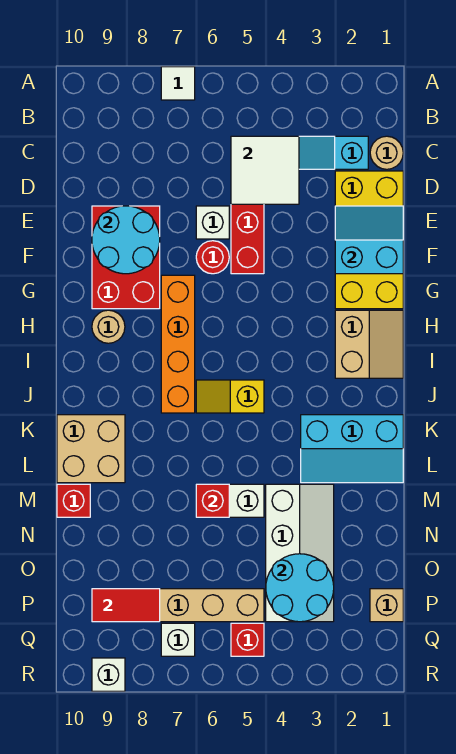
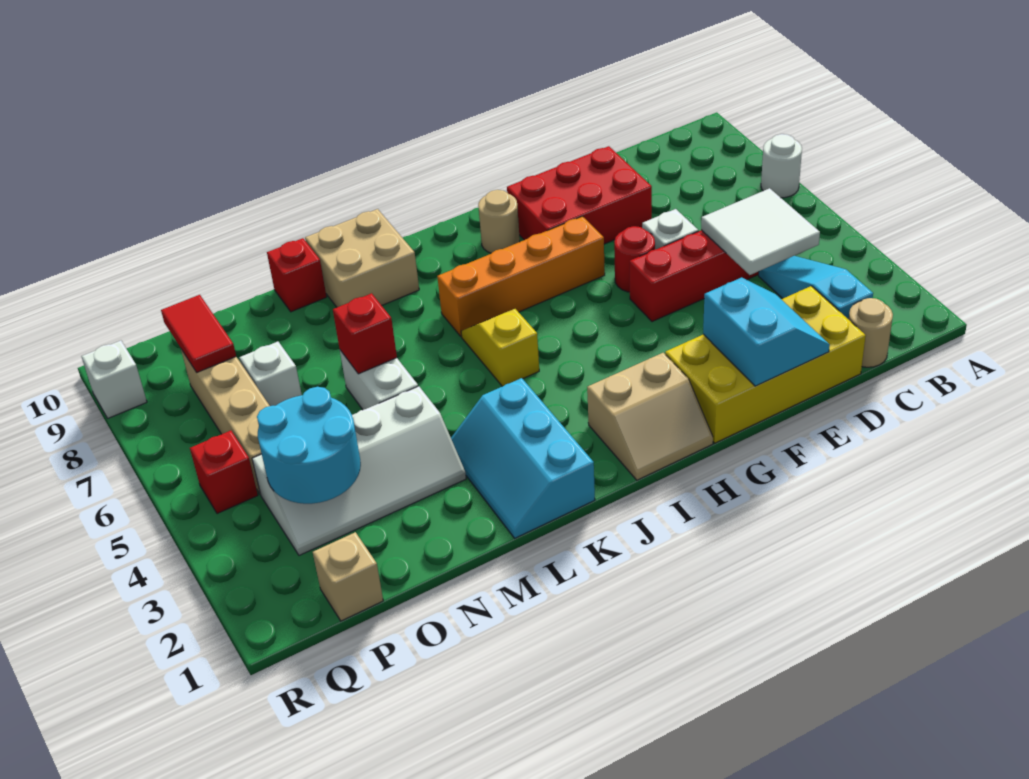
white tile A7 level 1 -> white round brick A7 level 1
cyan round brick E8:F9 level 2 -> none
white brick Q7 level 1 -> white brick O7 level 1

